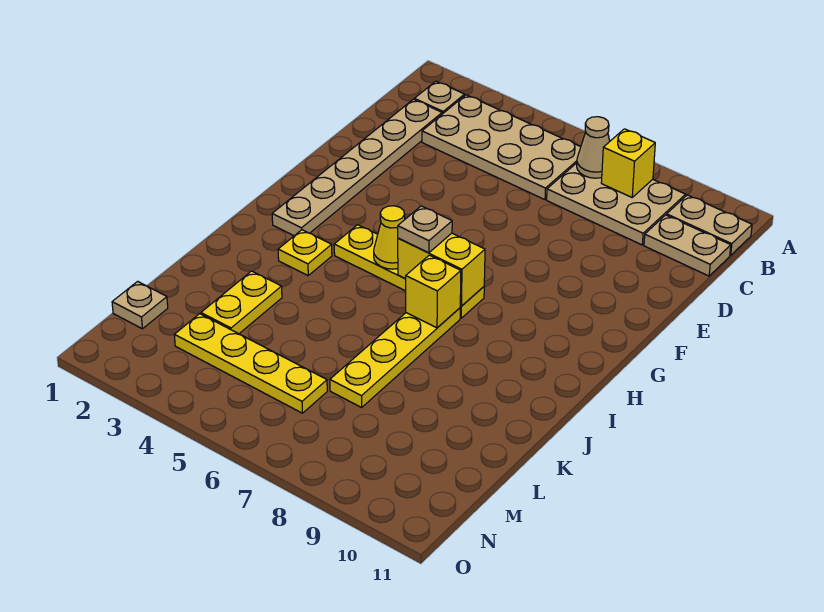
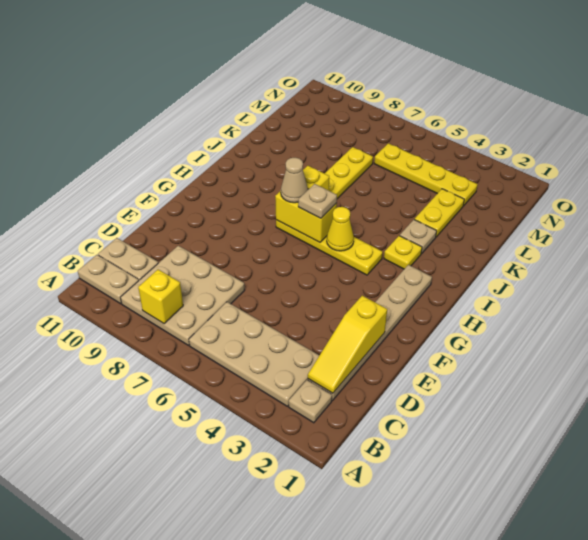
tan plate B7:C9 level 1 -> tan plate B7:D9 level 1
tan cone B7 level 2 -> tan cone H7 level 3
none -> yellow slope C2:E2 level 2 top E
tan plate M1 level 1 -> tan plate J3 level 1

